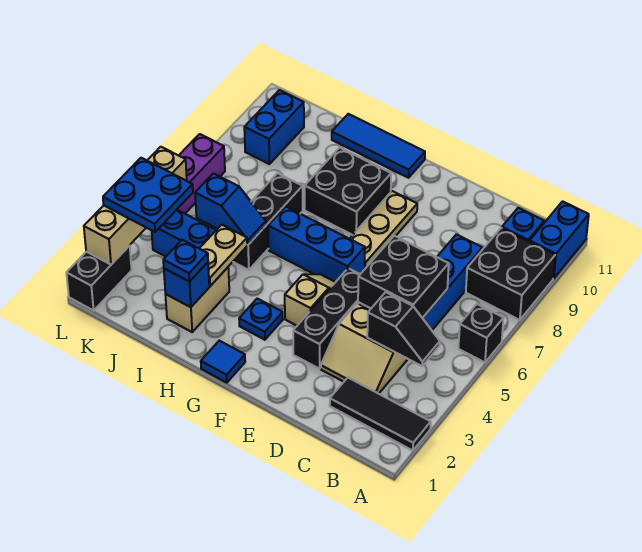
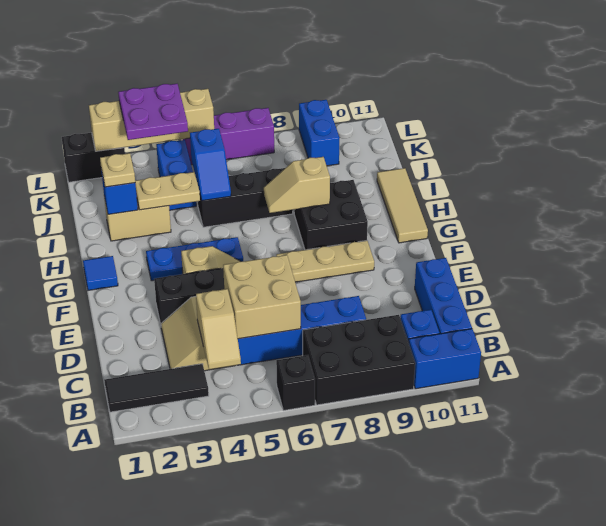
black tile A2:C2 level 1 -> black tile B1:B3 level 1
black brick A8:B9 level 1 -> black brick A7:B9 level 1
black slope B4:C4 level 2 top C -> tan slope B4:C4 level 2 top C
black brick C5:D6 level 2 -> tan brick C5:D6 level 2
blue brick F6:H6 level 1 -> blue brick B11:D11 level 1
blue plate G3 level 1 -> blue plate G3:G5 level 1
blue tile G11:I11 level 1 -> tan tile G11:I11 level 1
none -> tan slope H7:H8 level 2 top 8
blue plate I2 level 3 -> tan plate I2 level 3
blue plate K3:L4 level 3 -> purple plate K3:L4 level 3
blue brick K9:K10 level 1 -> blue brick K9:L9 level 1

